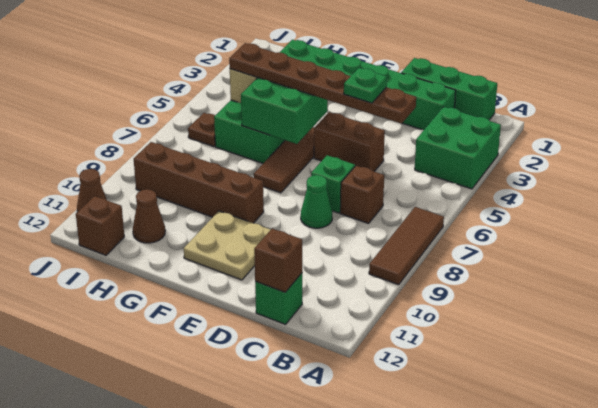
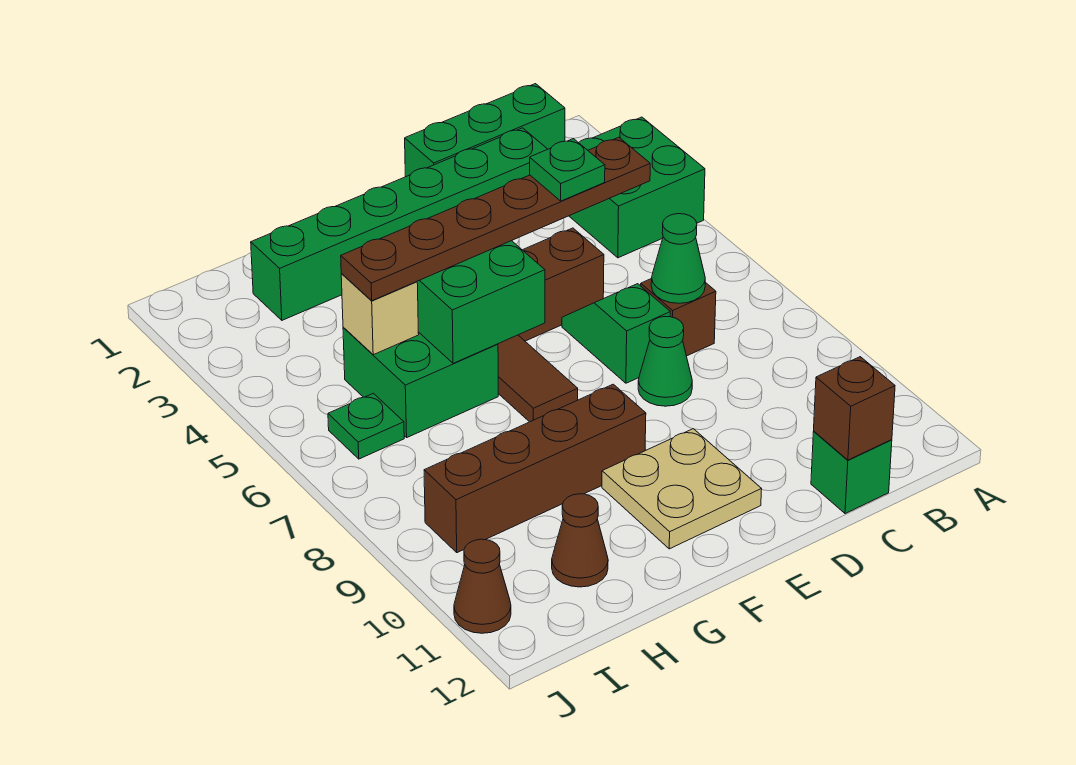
brown tile A7:A9 level 1 -> none
none -> green cone C7 level 2
brown plate I6 level 1 -> green plate I6 level 1
brown brick I12 level 1 -> none

